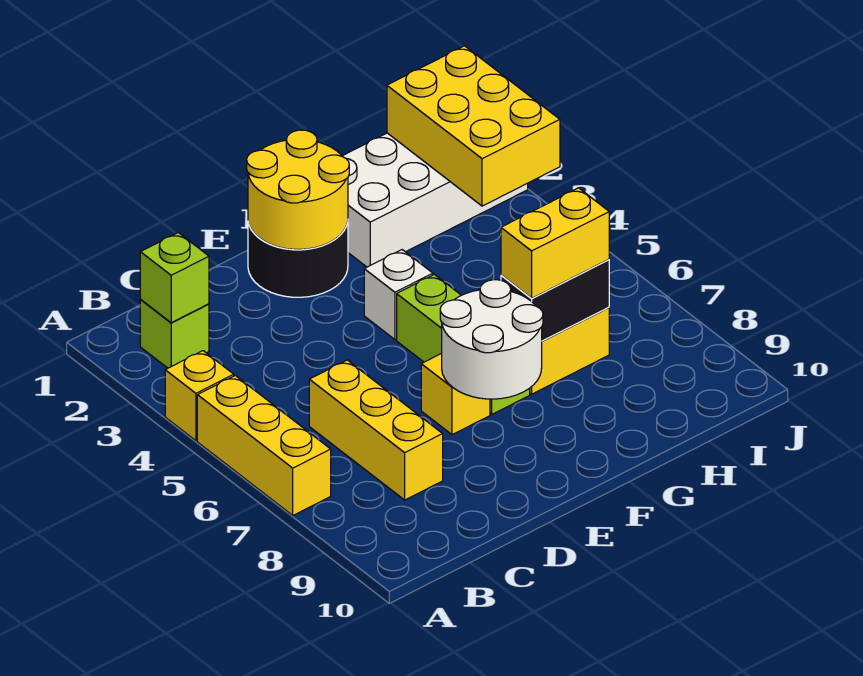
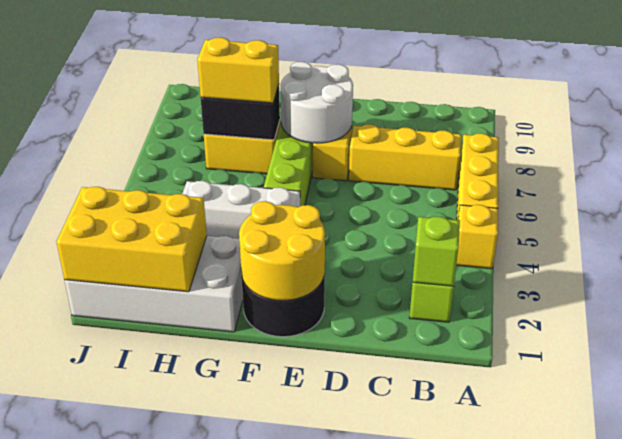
yellow brick C6:C8 level 1 -> yellow brick B7:D7 level 1
white brick F4 level 1 -> white brick F4:H4 level 1
yellow brick I1:J3 level 2 -> yellow brick H1:J2 level 2

